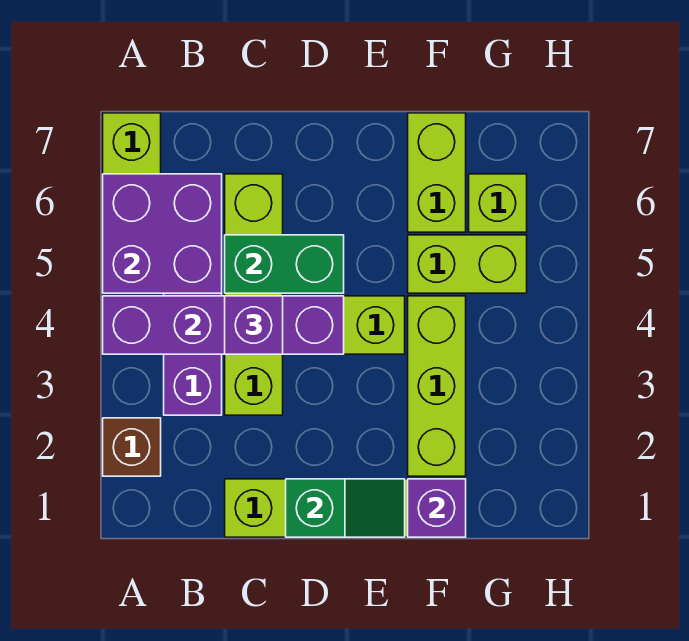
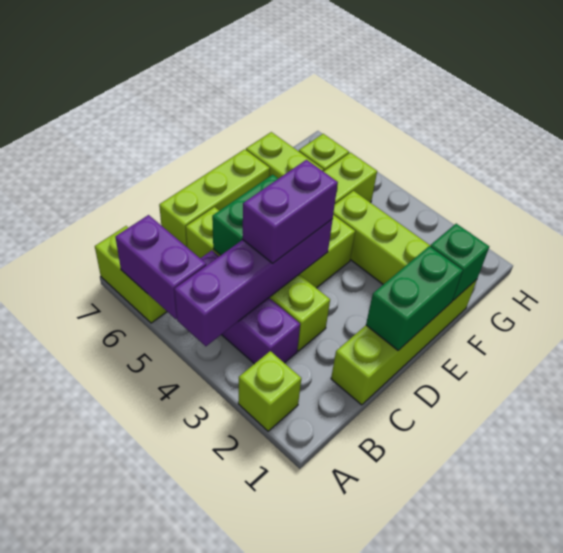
brown brick A2 level 1 -> lime brick A2 level 1
purple brick A5:B6 level 2 -> purple brick A5:A6 level 2
purple brick C4 level 3 -> purple brick C4:D4 level 3
none -> lime brick C7:E7 level 1
green slope D1:E1 level 2 top D -> green brick D1:E1 level 2
purple brick F1 level 2 -> green brick F1 level 2

